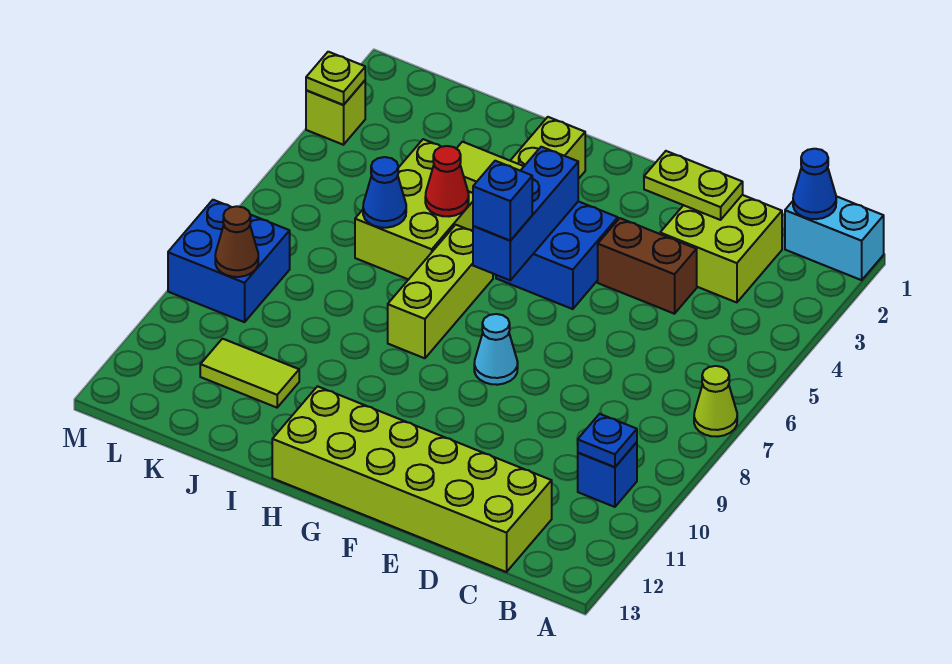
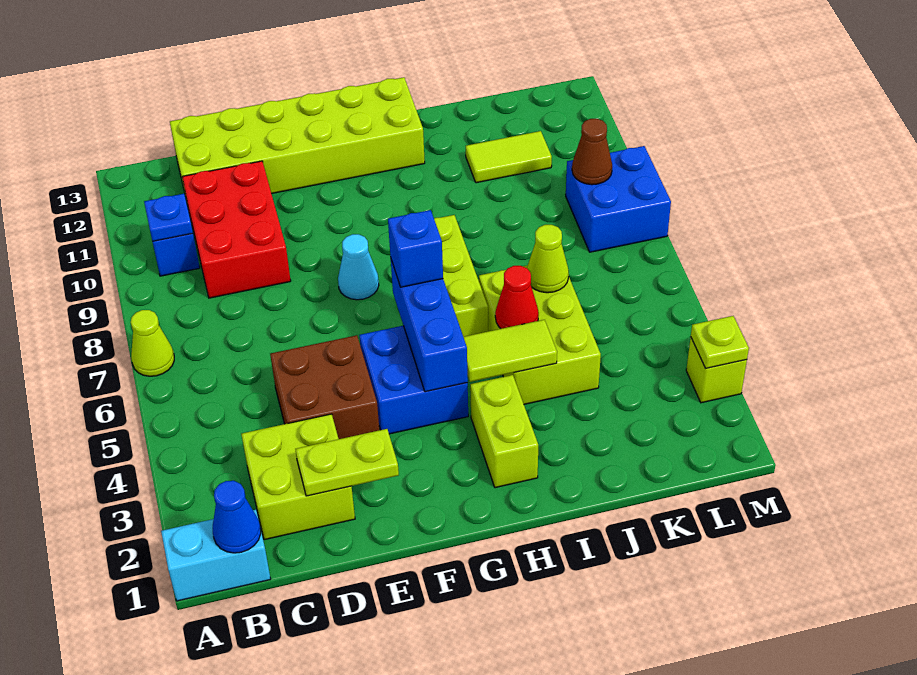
none -> red brick C9:D11 level 1
brown brick D4:E4 level 1 -> brown brick D4:E5 level 1
blue cone J6 level 2 -> lime cone J6 level 2

